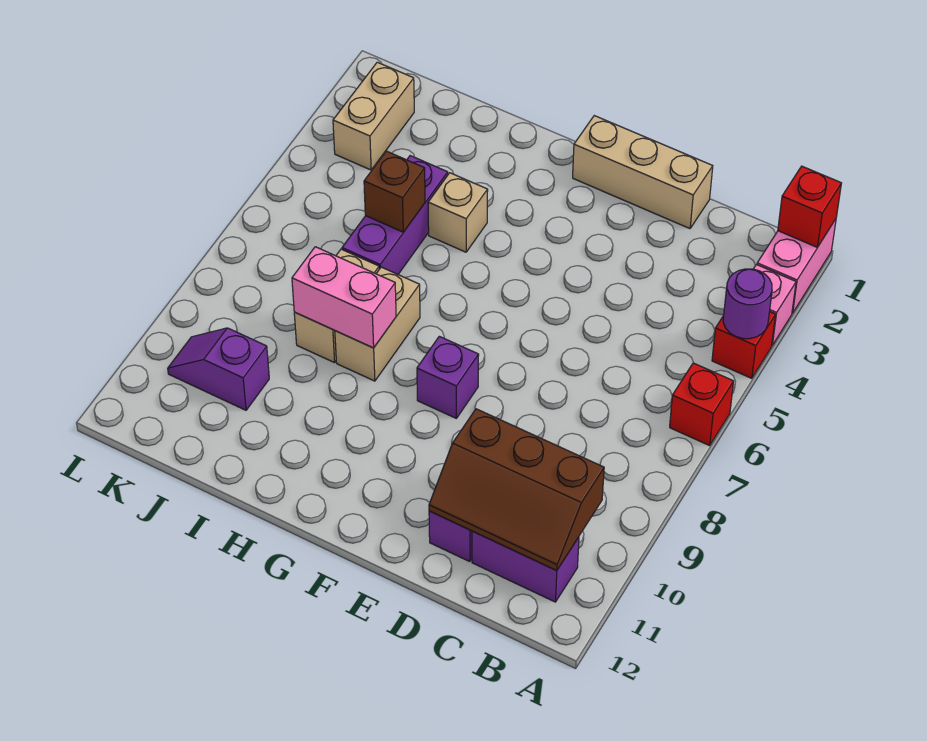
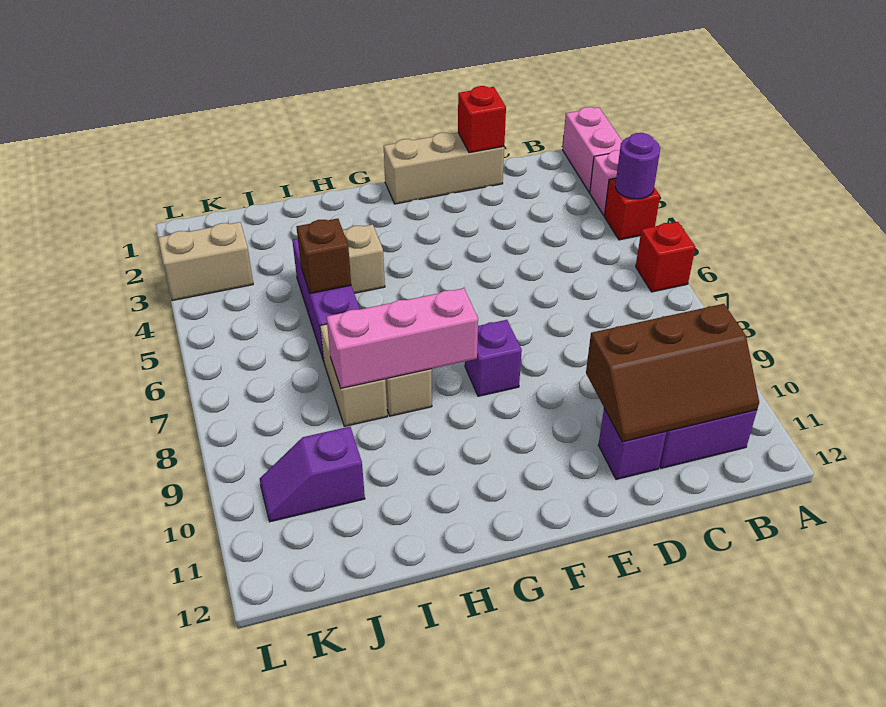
red brick A1 level 2 -> red brick D1 level 2
pink brick H8:I8 level 2 -> pink brick G8:I8 level 2
tan brick K2:K3 level 1 -> tan brick K3:L3 level 1

